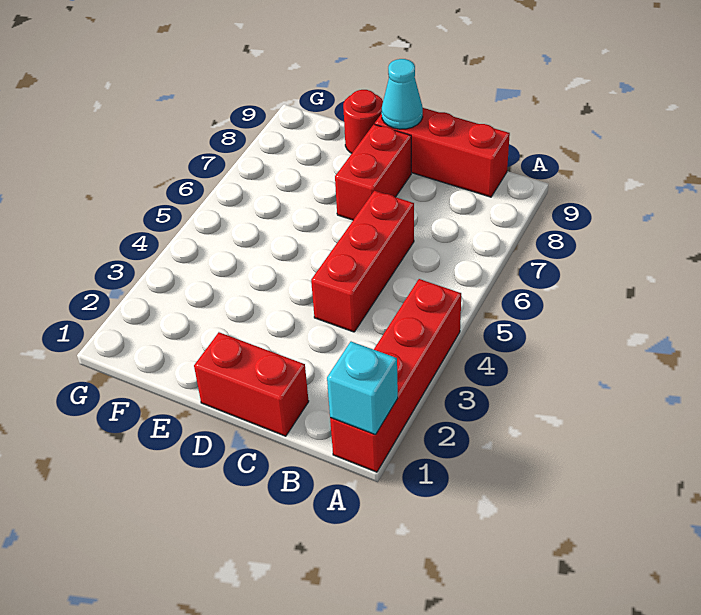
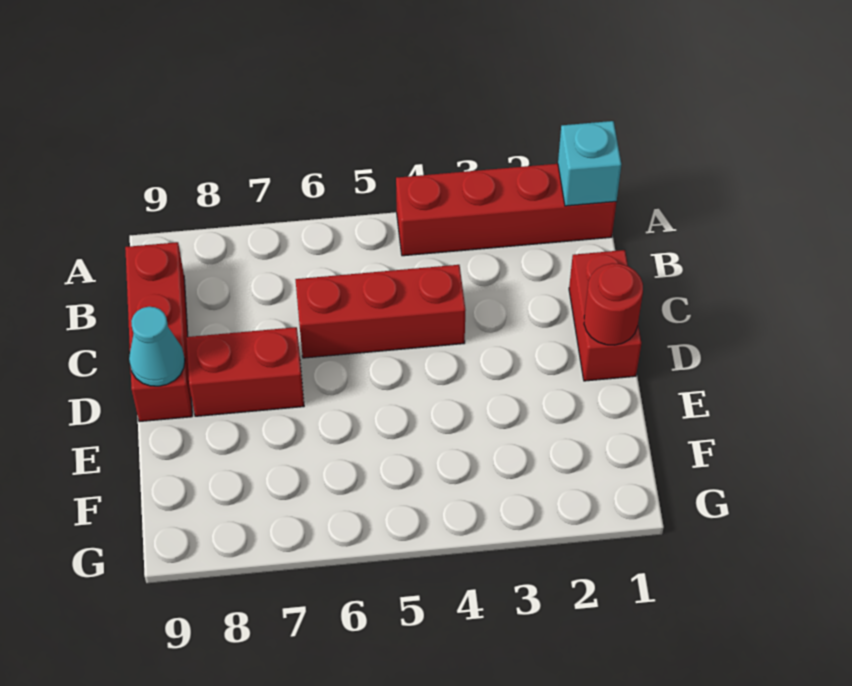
red round brick E9 level 1 -> red round brick D1 level 2

